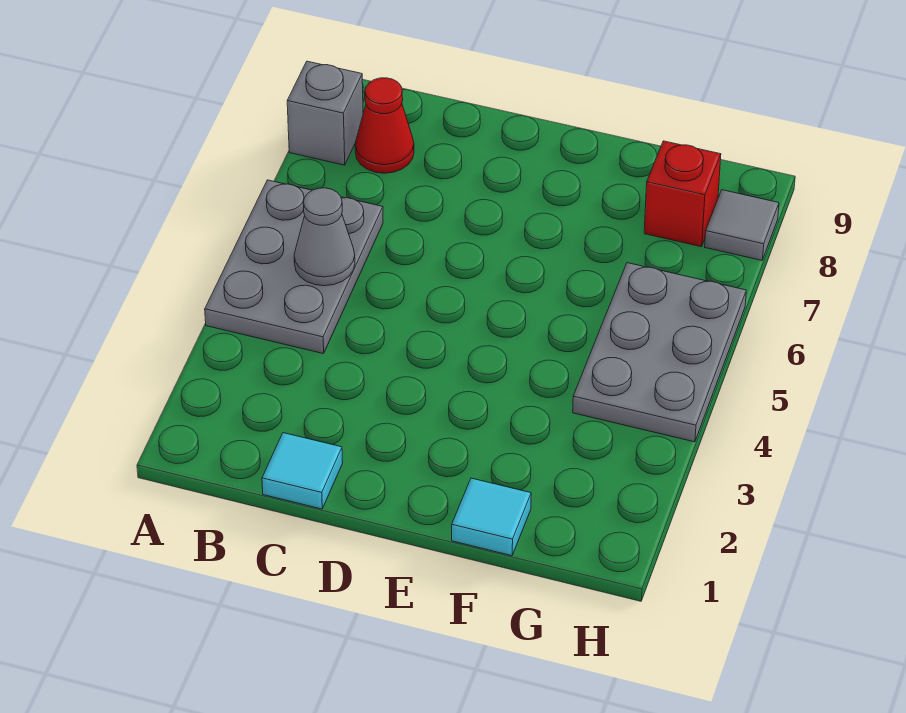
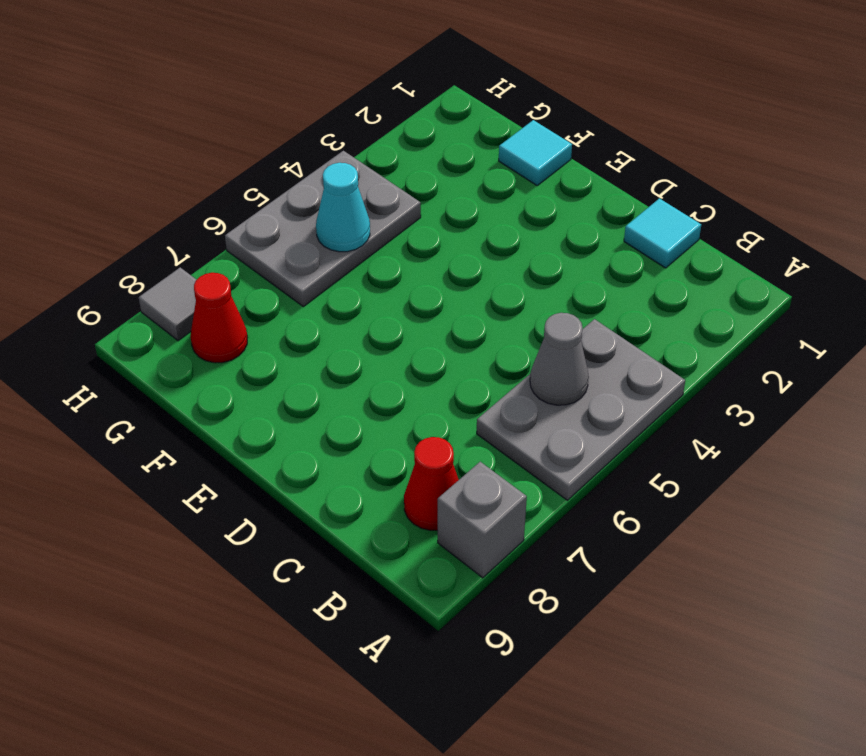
none -> cyan cone G5 level 2
red brick G8 level 1 -> red cone G8 level 1

